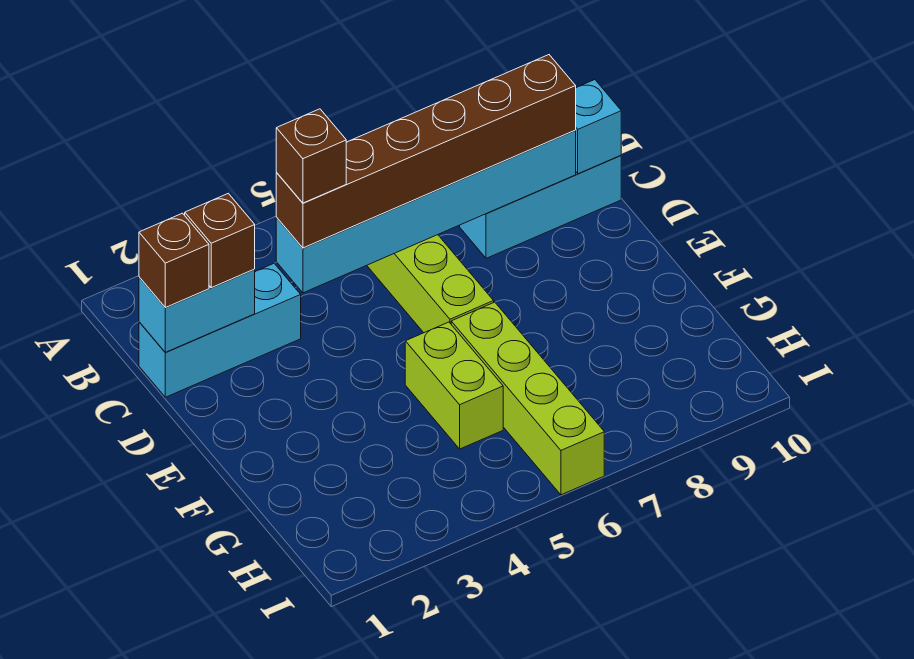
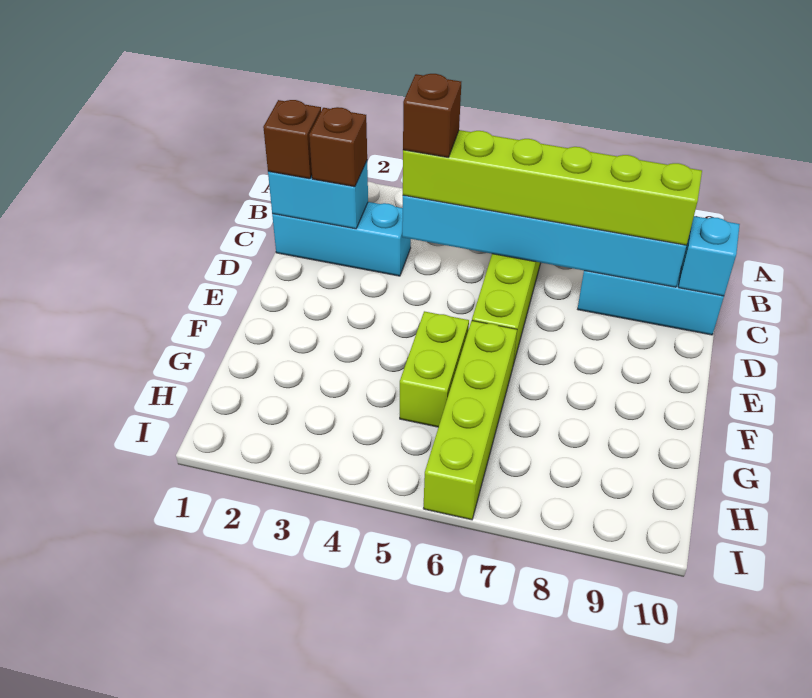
brown brick C4:C9 level 3 -> lime brick C4:C9 level 3

